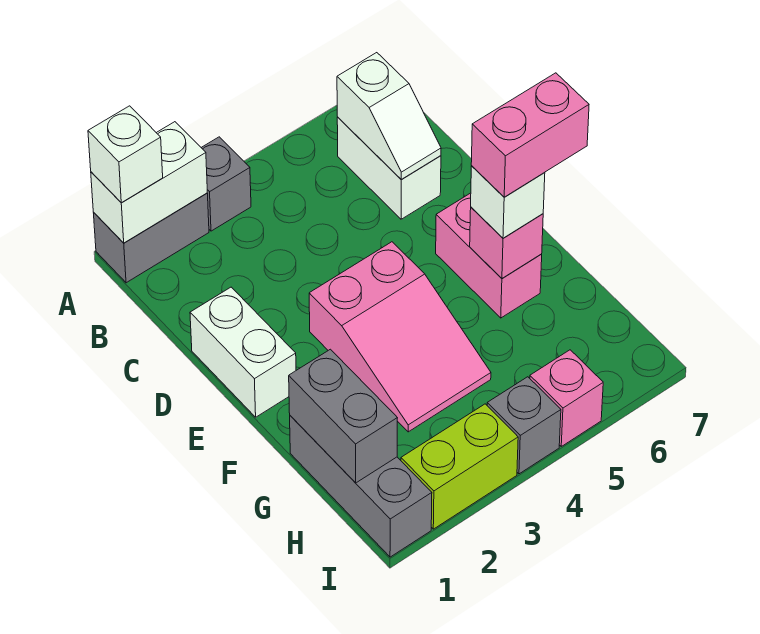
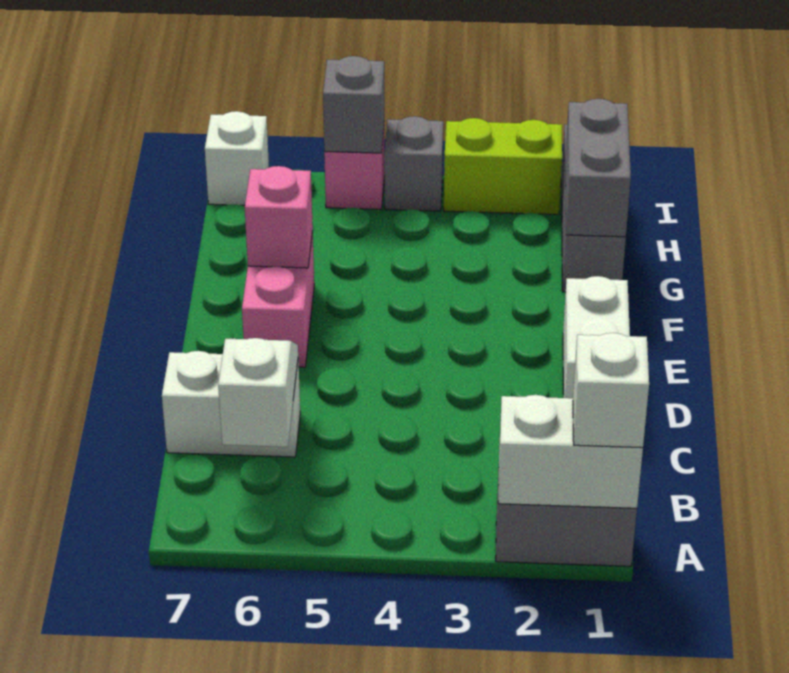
grey brick A3 level 1 -> grey brick I5 level 2
white brick B6:C6 level 1 -> white brick C6:C7 level 1
pink slope E3:G4 level 1 top E -> none
white brick F6 level 3 -> white brick I7 level 1
pink brick F6:F7 level 4 -> none

